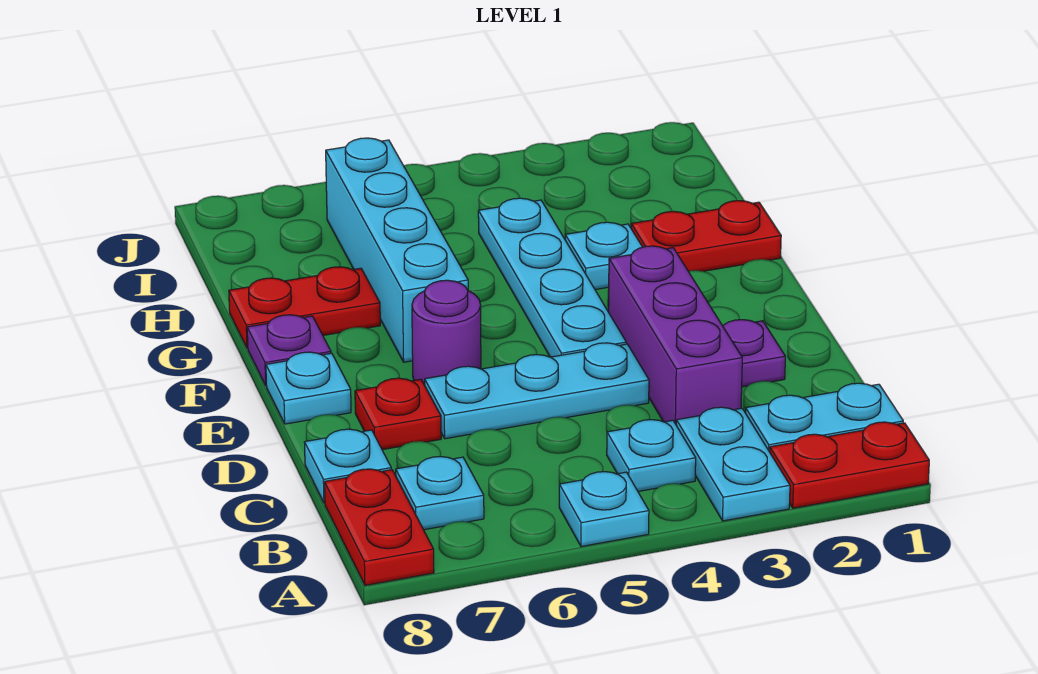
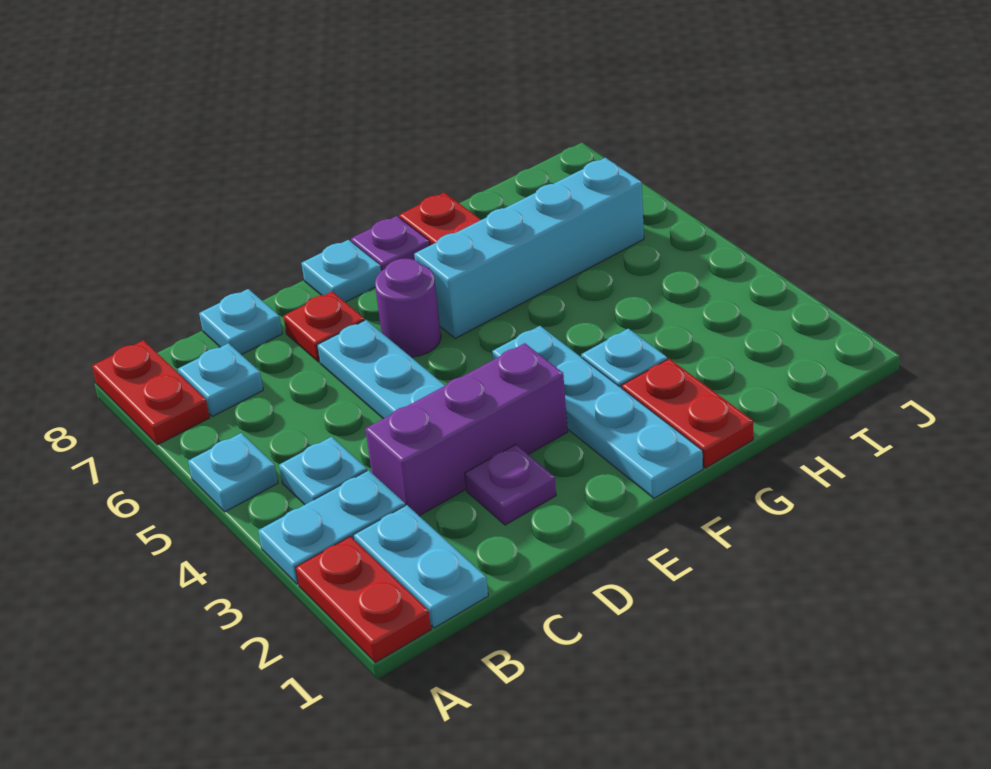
red plate A8:B8 level 1 -> red plate A7:A8 level 1
cyan plate E4:H4 level 1 -> cyan plate F1:F4 level 1

